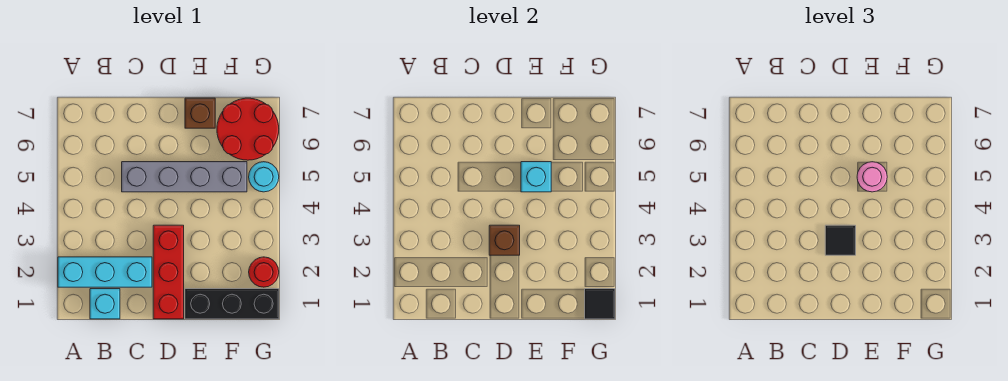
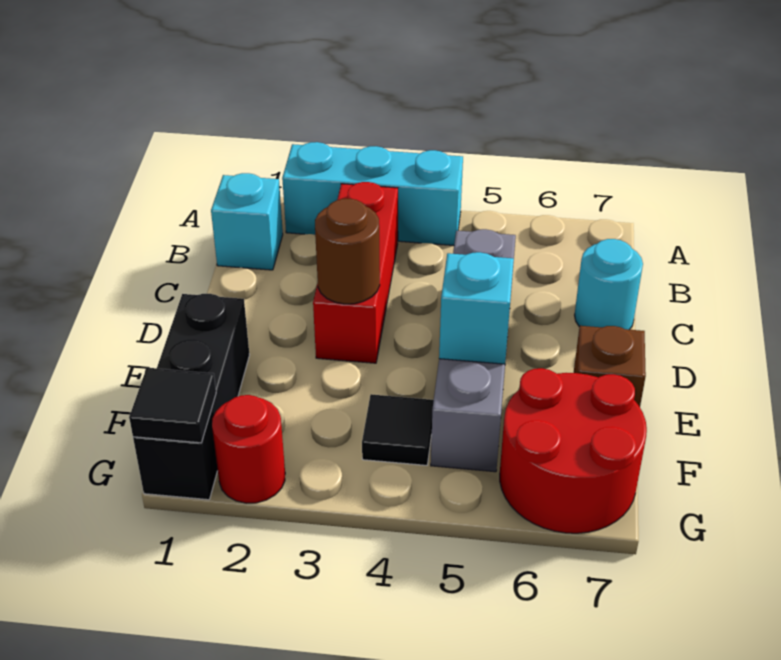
cyan brick A2:C2 level 1 -> cyan brick A2:A4 level 1
red brick D1:D3 level 1 -> red brick B3:D3 level 1
brown brick D3 level 2 -> brown round brick D3 level 2
black tile D3 level 3 -> black tile F4 level 1
pink round brick E5 level 3 -> none
cyan round brick G5 level 1 -> cyan round brick C7 level 1

